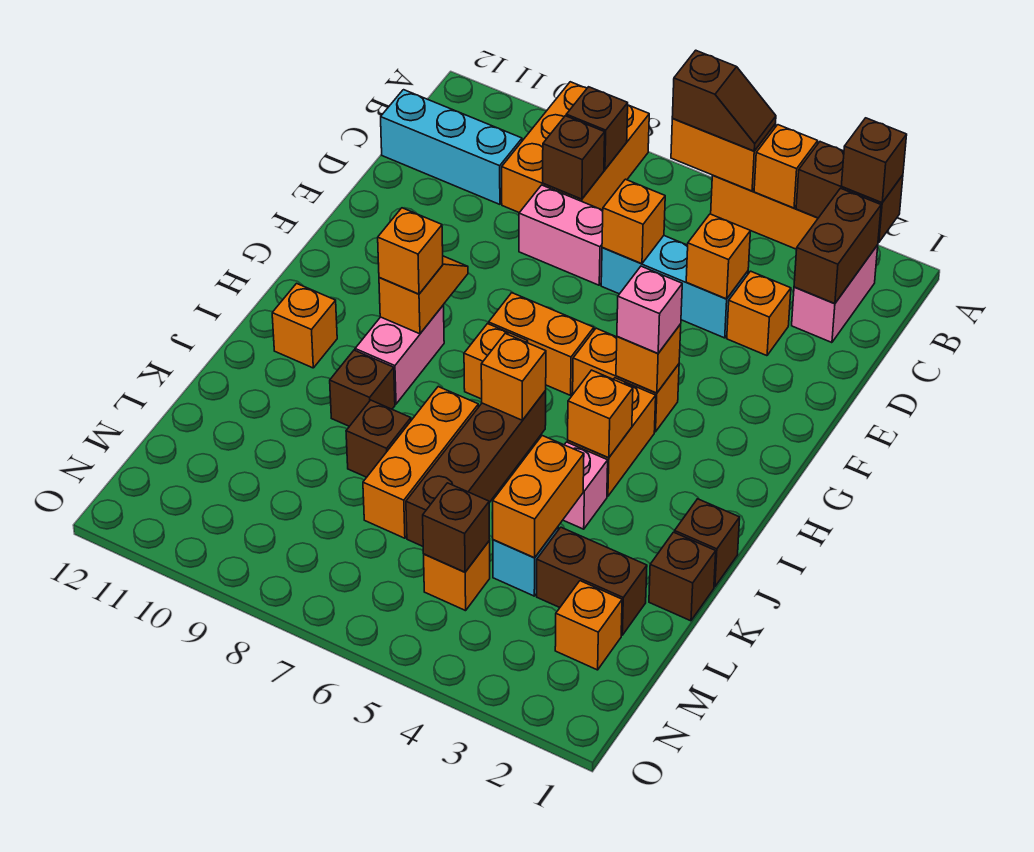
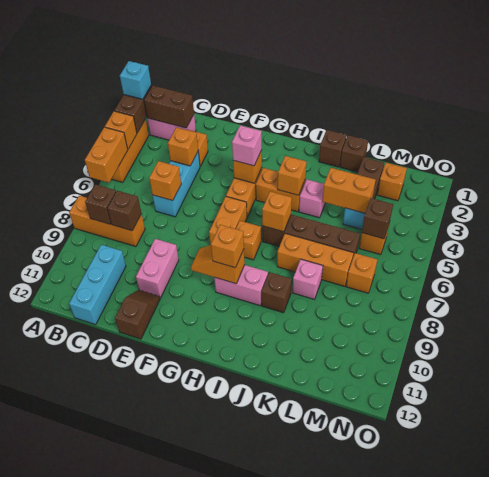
brown brick A2 level 3 -> cyan brick A2 level 3
brown slope A5:A6 level 3 top 6 -> brown slope E11:E12 level 1 top 12
orange brick A8:C9 level 1 -> orange brick A8:C8 level 1
pink brick D7:D8 level 1 -> pink brick E9:E10 level 1
orange brick I11 level 1 -> orange brick M7 level 1
brown brick K8 level 1 -> pink brick K8 level 1

